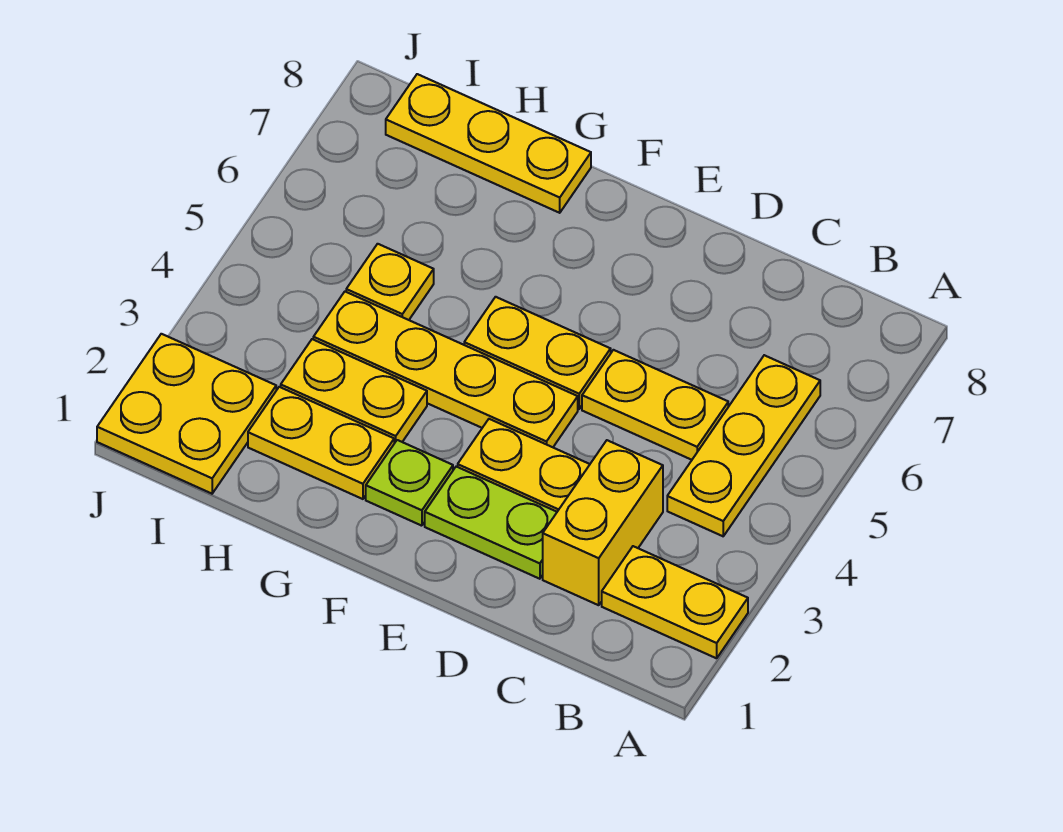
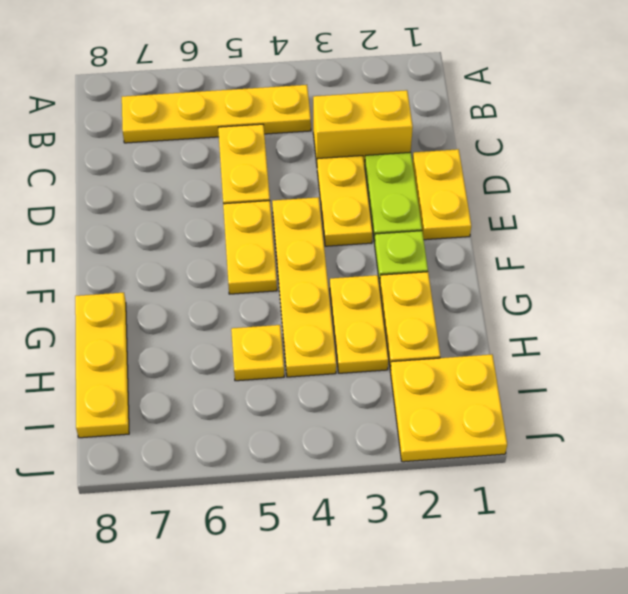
yellow plate A2:B2 level 1 -> yellow plate D1:E1 level 1
yellow plate B4:B6 level 1 -> yellow plate B4:B7 level 1

